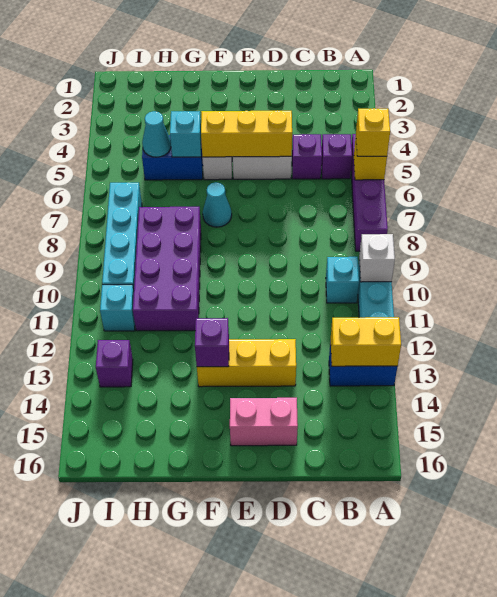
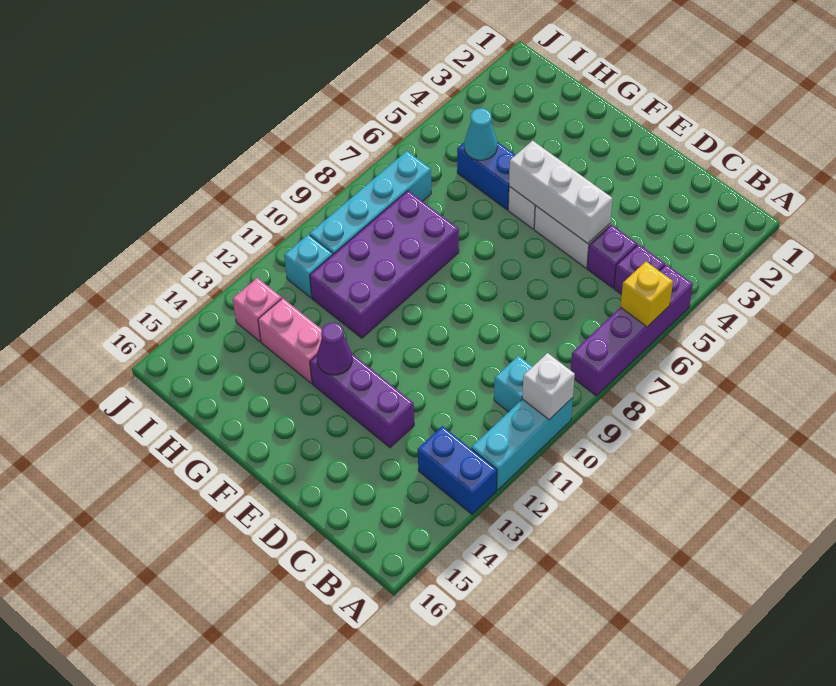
yellow brick A6 level 3 -> none
yellow brick A13:B13 level 2 -> none
yellow brick D5:F5 level 2 -> white brick D5:F5 level 2
yellow brick D13:F13 level 1 -> purple brick D13:F13 level 1
pink brick D15:E15 level 1 -> pink brick G13:H13 level 1
cyan cone F7 level 1 -> none
purple brick F13 level 2 -> purple cone F13 level 2
cyan brick G5 level 2 -> none
purple brick I13 level 1 -> pink brick I13 level 1

